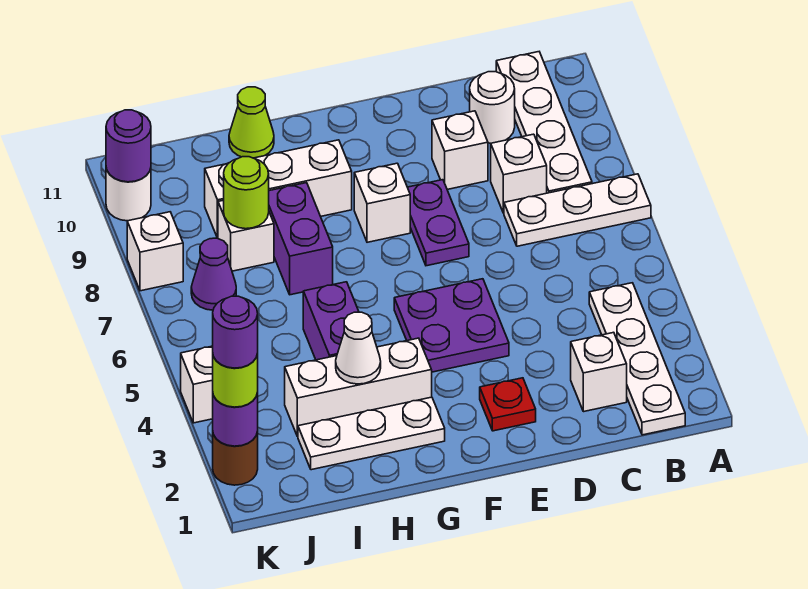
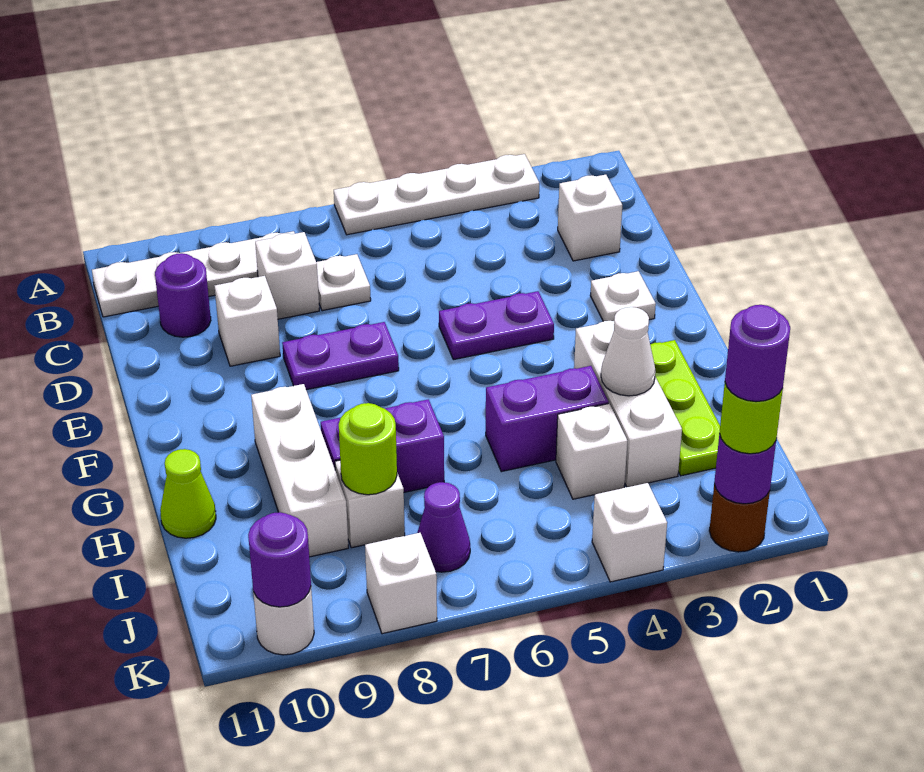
white plate A7:C7 level 1 -> white plate C7 level 1
white plate B1:B4 level 1 -> white plate A3:A6 level 1
white round brick C10 level 1 -> purple round brick C10 level 1
red plate E2 level 1 -> white plate E2 level 1
purple plate E4:F5 level 1 -> purple plate E4:E5 level 1
white brick F8 level 1 -> white brick I4 level 1
white plate G2:I2 level 1 -> lime plate G2:I2 level 1

